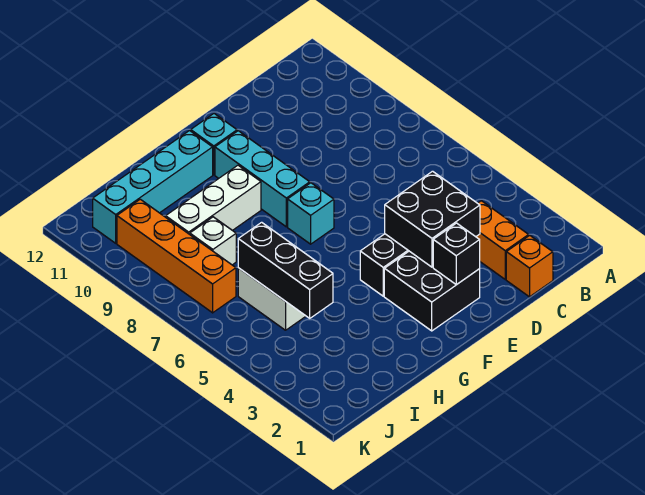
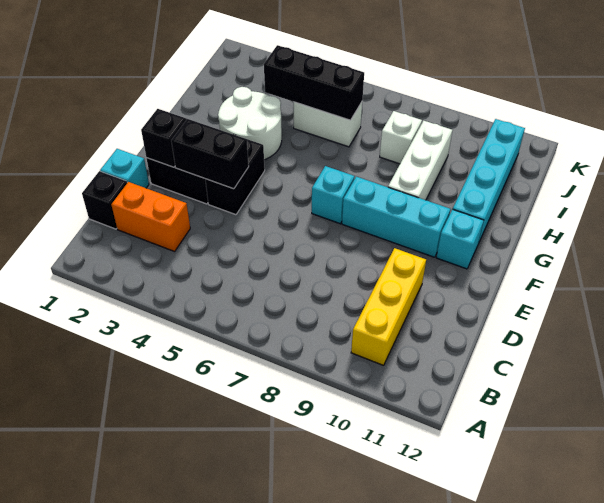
none -> yellow brick B10:D10 level 1
orange brick C1 level 1 -> black brick C1 level 1
none -> cyan brick D1 level 1
black brick D3:E4 level 2 -> black brick E3:E4 level 2
none -> white round brick G3:H4 level 1
orange brick J7:J10 level 1 -> none

